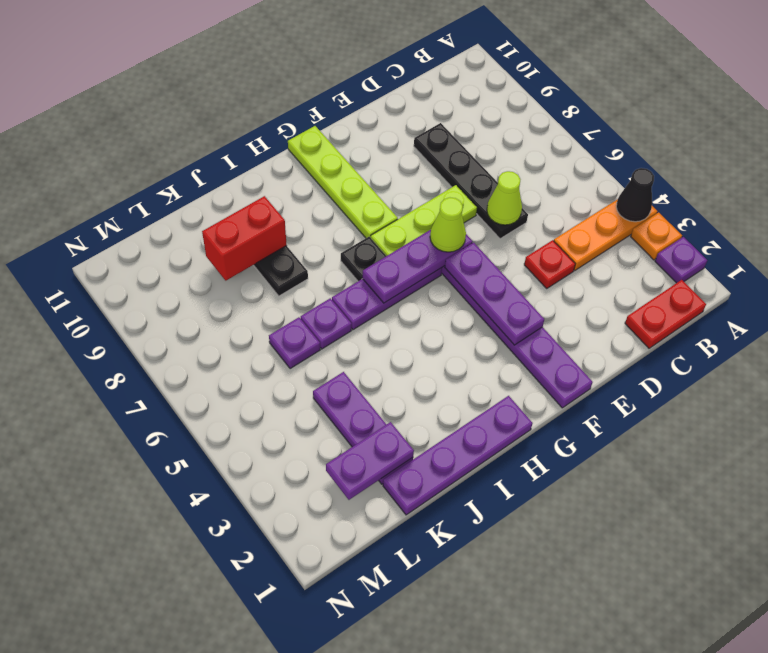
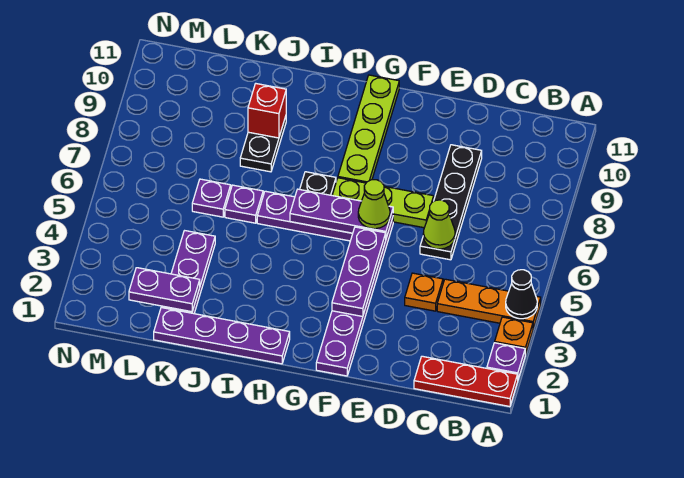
red plate B1:C1 level 1 -> red plate A1:C1 level 1
red plate D4 level 1 -> orange plate D4 level 1
red brick J9:K9 level 2 -> red brick J9 level 2

